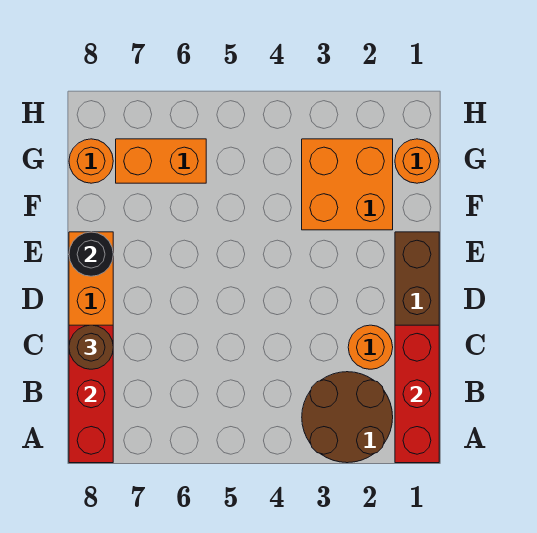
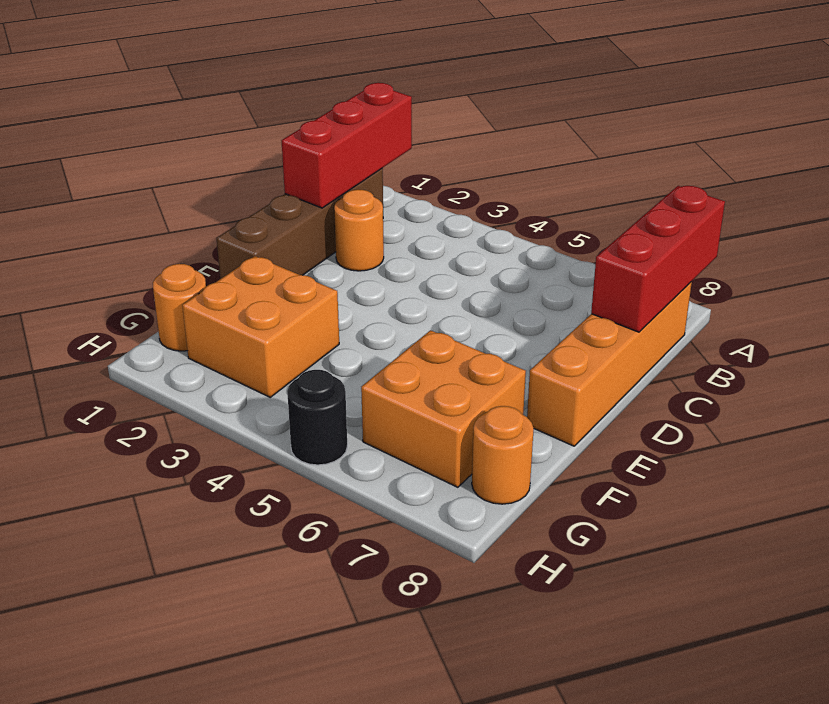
brown round brick A2:B3 level 1 -> none
brown round brick C8 level 3 -> none
black round brick E8 level 2 -> black round brick H5 level 1
orange brick G6:G7 level 1 -> orange brick F6:G7 level 1

